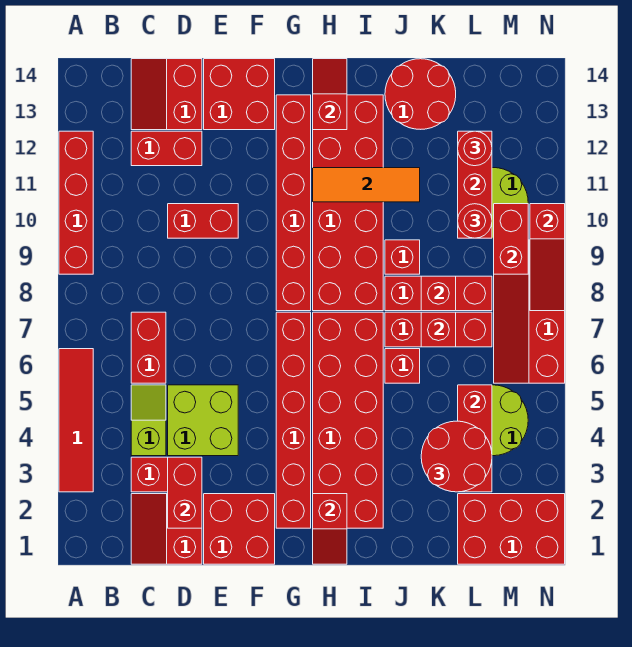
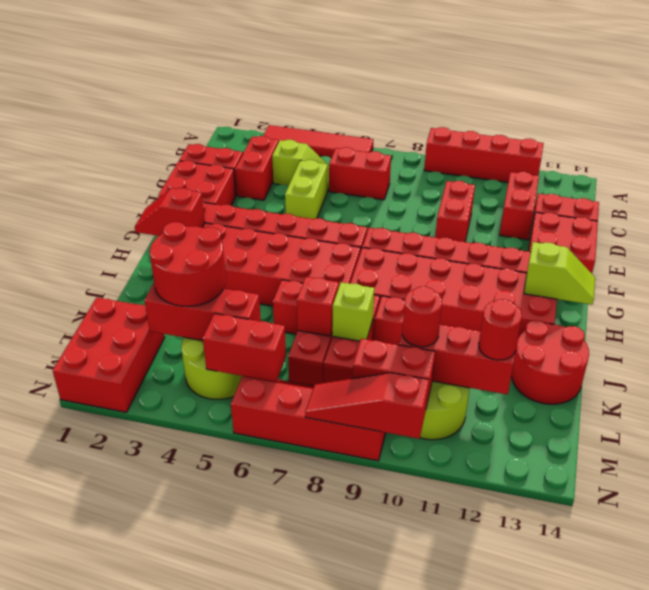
red brick D2:D3 level 2 -> red brick M5:M6 level 2
lime brick D4:E5 level 1 -> lime brick D5:E5 level 1
orange tile H11:J11 level 2 -> none
red slope H13:H14 level 2 top 13 -> lime slope H13:H14 level 2 top 13
red brick K8 level 2 -> lime brick K8 level 2

